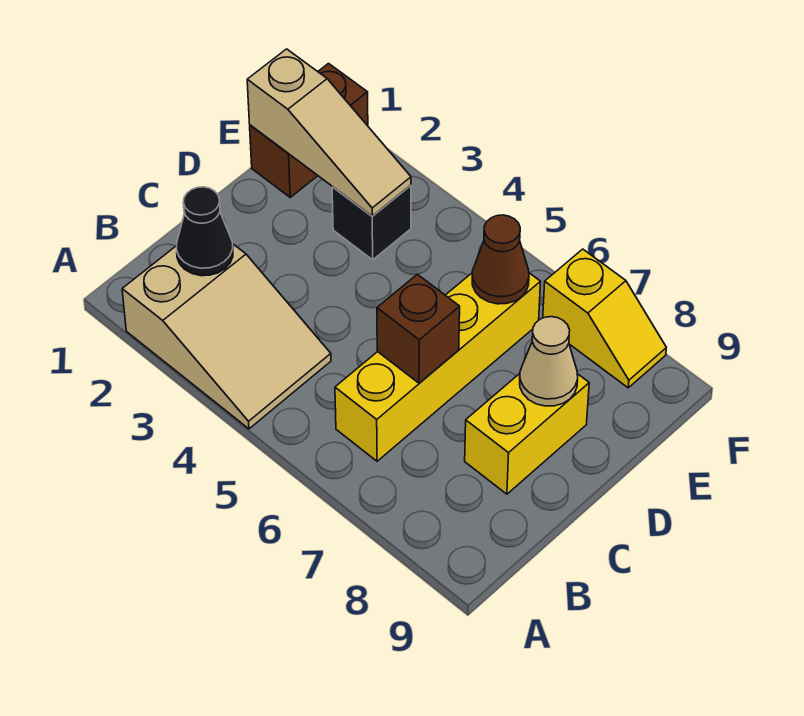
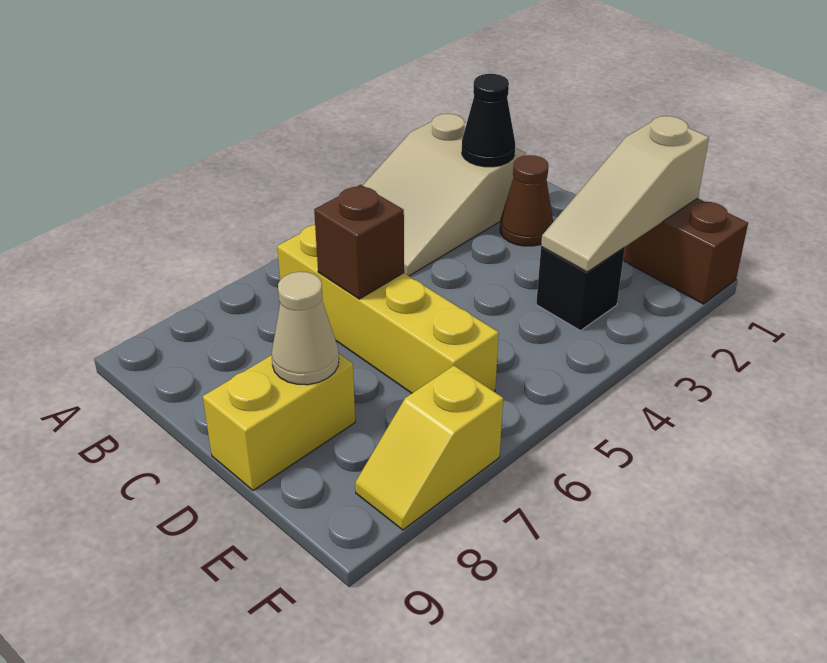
yellow brick C8:D8 level 1 -> yellow brick D8:D9 level 1
brown cone E6 level 2 -> brown cone C2 level 1

